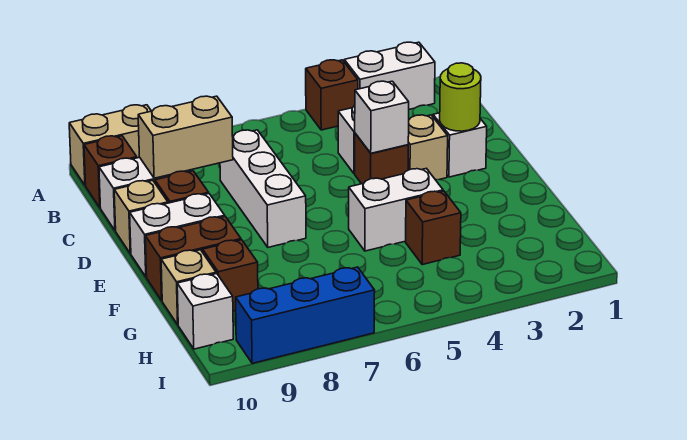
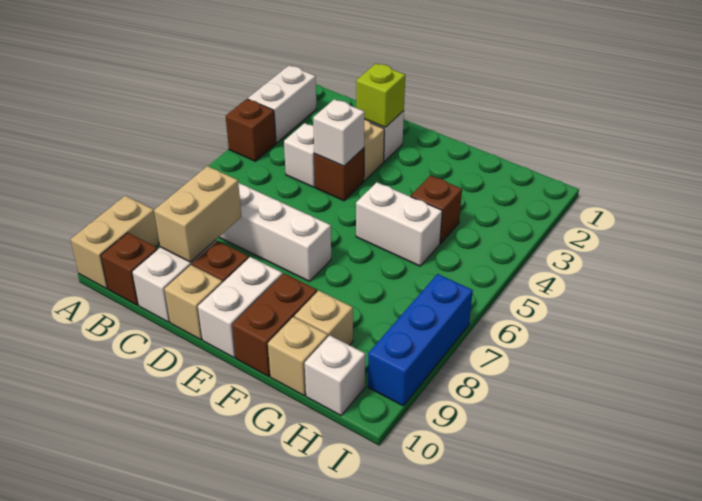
lime round brick D2 level 2 -> lime brick D2 level 2
white brick F4:F5 level 1 -> white brick F5:G5 level 1
brown brick G9 level 1 -> tan brick G9 level 1

